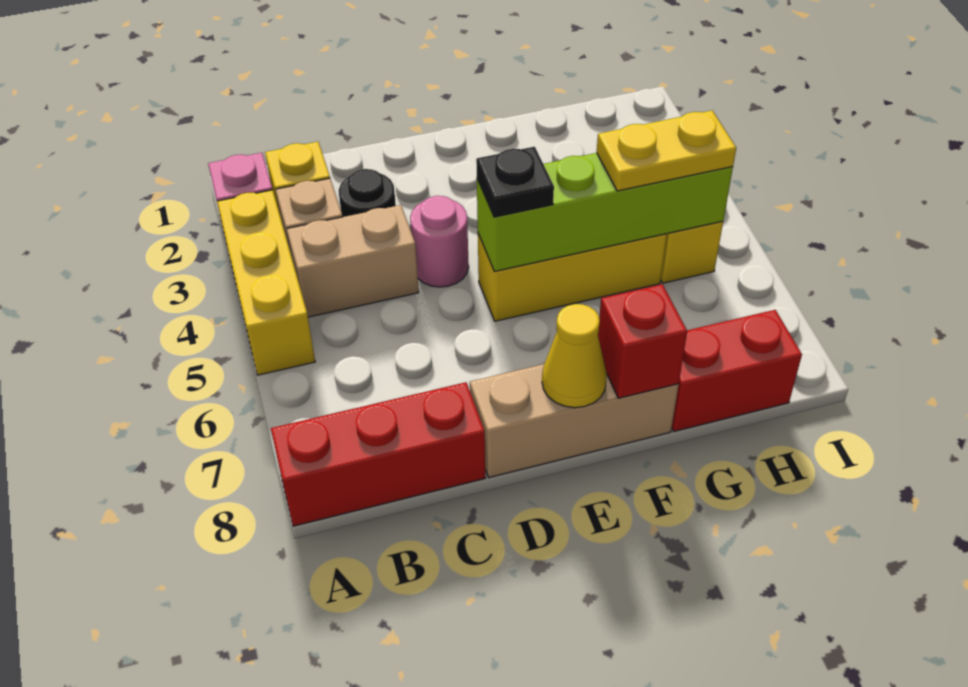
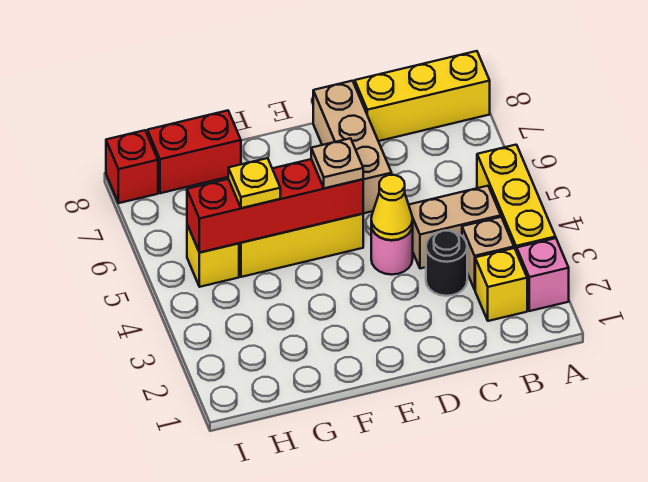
red brick A8:C8 level 1 -> yellow brick A8:C8 level 1
tan brick D8:F8 level 1 -> tan brick D6:D8 level 1
lime brick E5:H5 level 2 -> red brick E5:H5 level 2
black plate E5 level 3 -> tan plate E5 level 3
yellow cone E8 level 2 -> yellow cone D4 level 2
red brick F8 level 2 -> red brick I8 level 1
yellow plate G5:H5 level 3 -> yellow plate G5 level 3

